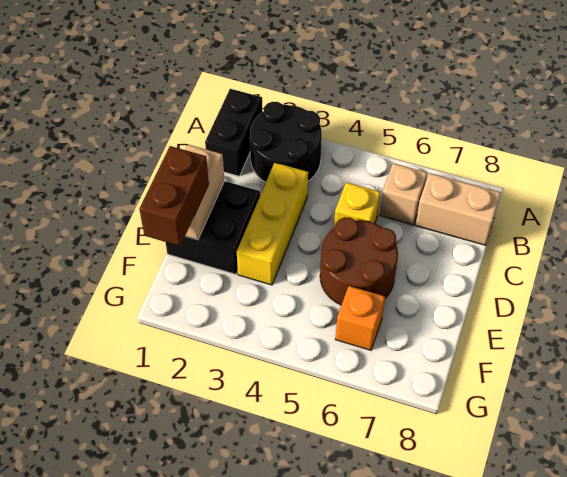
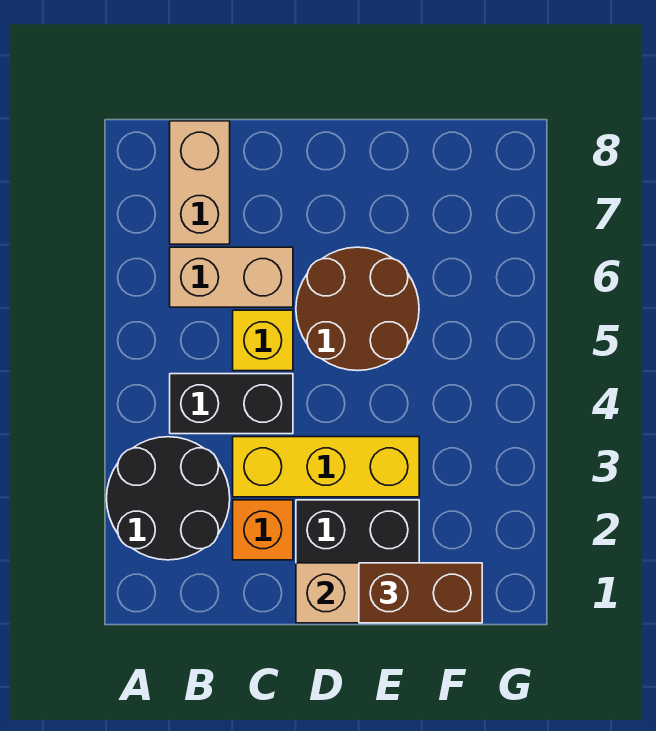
black brick A1:B1 level 1 -> black brick B4:C4 level 1
tan brick B6 level 1 -> tan brick B6:C6 level 1
orange brick F6 level 1 -> orange brick C2 level 1

